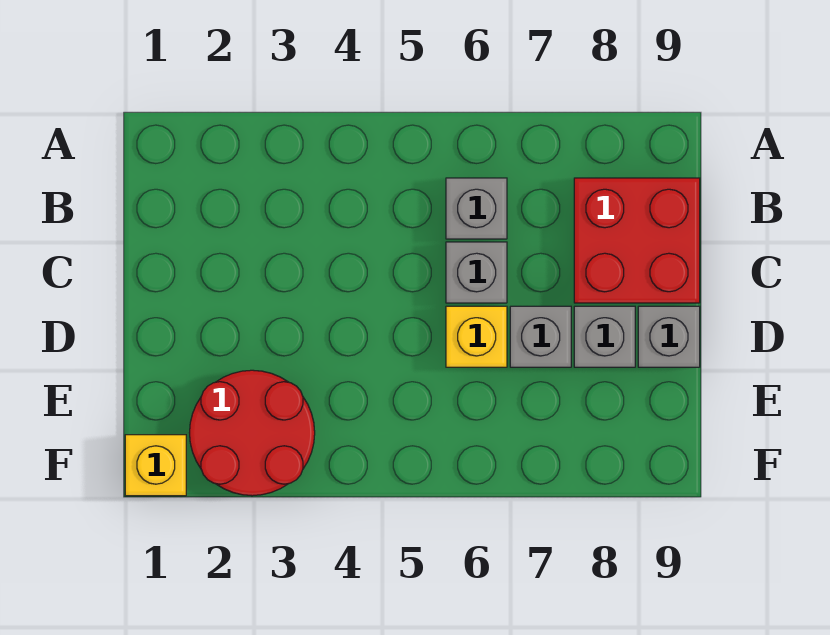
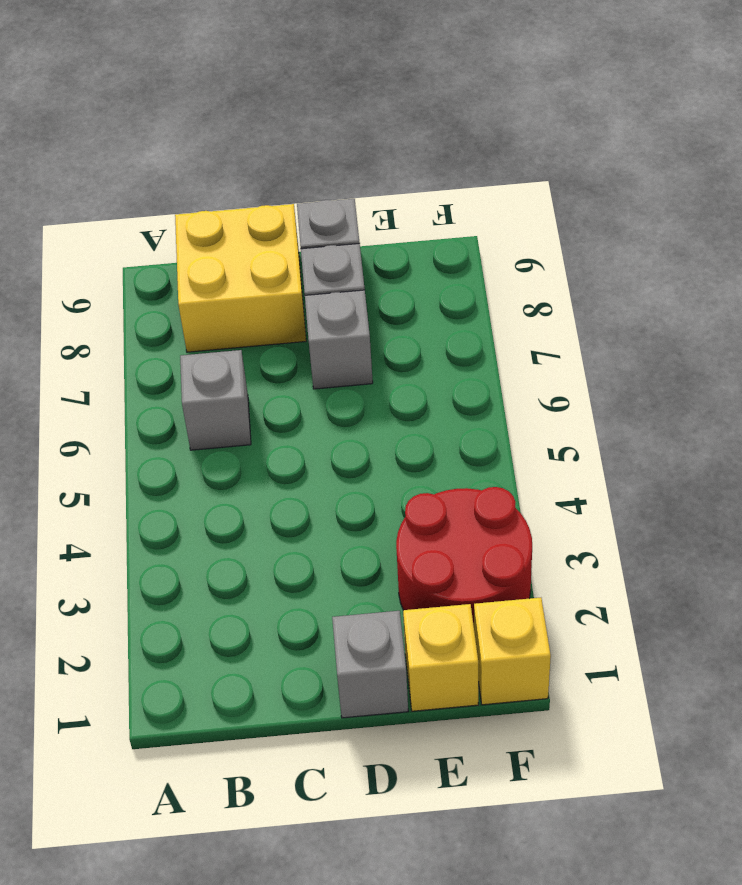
red brick B8:C9 level 1 -> yellow brick B8:C9 level 1
grey brick C6 level 1 -> grey brick D1 level 1
yellow brick D6 level 1 -> yellow brick E1 level 1

